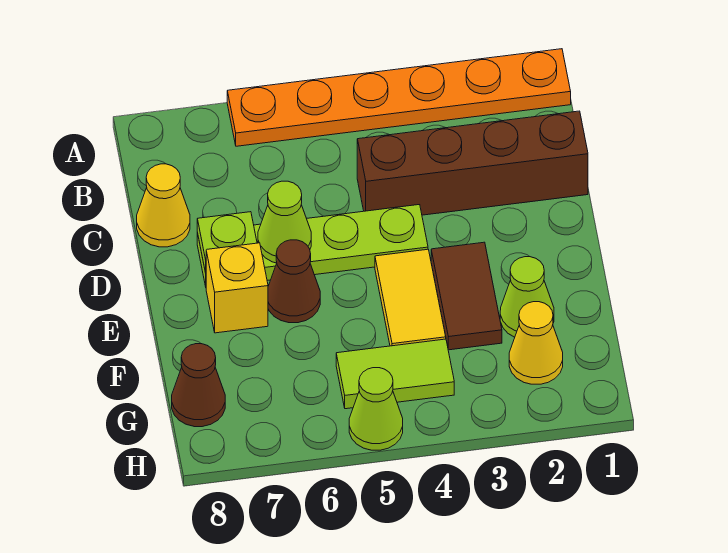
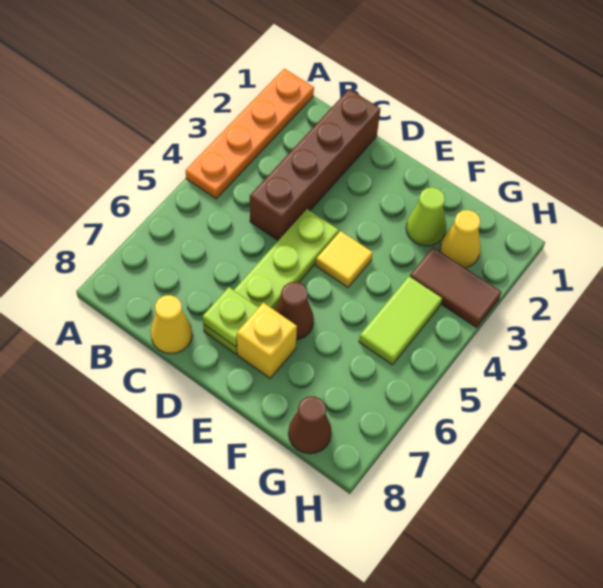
orange plate A1:A6 level 1 -> orange plate A1:A4 level 1
lime cone D6 level 2 -> none
brown tile E3:F3 level 1 -> brown tile G3:H3 level 1
yellow tile E4:F4 level 1 -> yellow tile E4 level 1
lime cone H5 level 1 -> none

